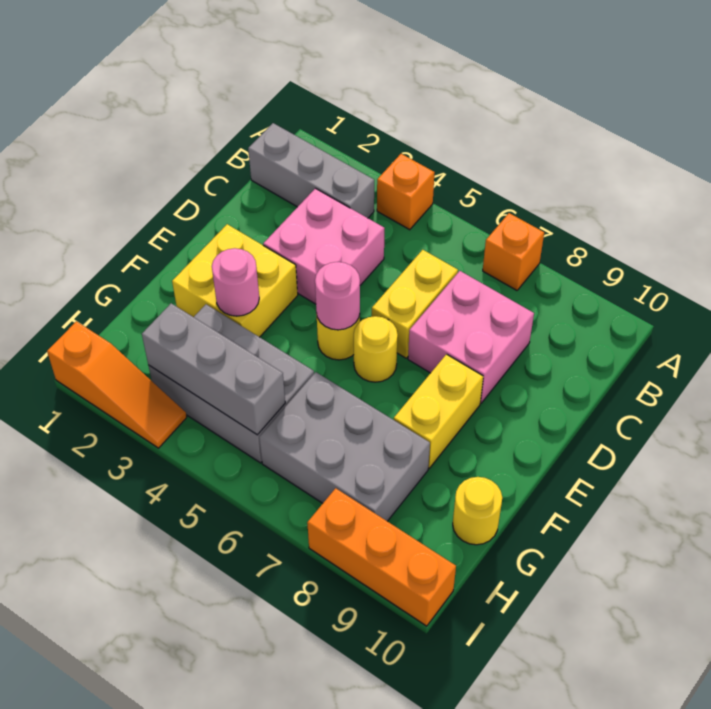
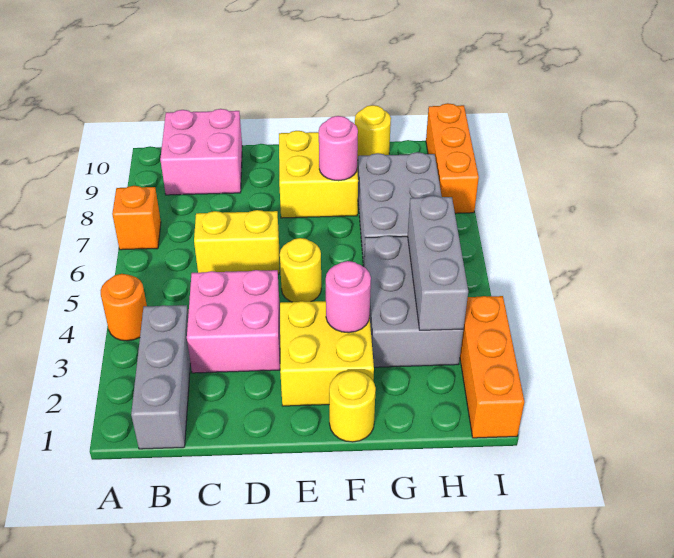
orange brick A4 level 1 -> orange round brick A4 level 1
pink brick C7:D8 level 1 -> pink brick B9:C10 level 1
pink round brick E5 level 2 -> pink round brick F8 level 2
yellow round brick E6 level 1 -> yellow round brick F1 level 1
yellow brick E8:F8 level 1 -> yellow brick E8:F9 level 1
orange slope I1:I3 level 1 top 1 -> orange brick I1:I3 level 1

